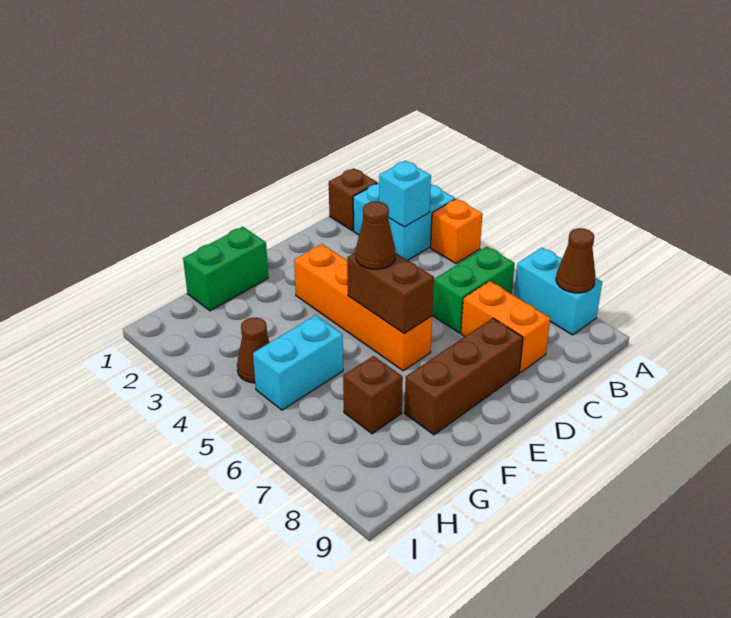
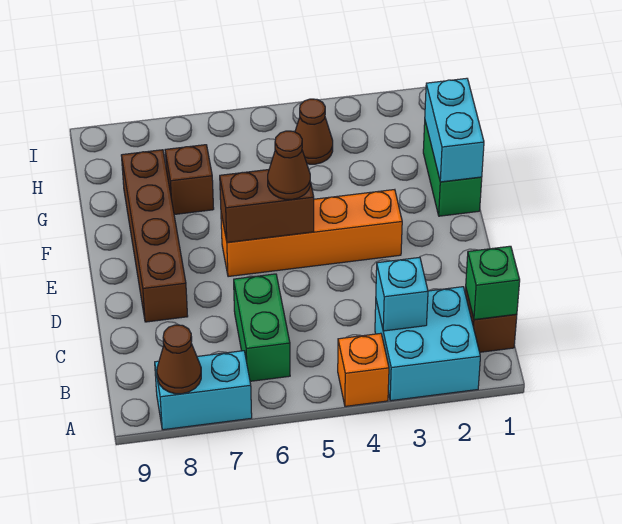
none -> green brick B1 level 2
orange brick C7:C8 level 1 -> none
brown brick D8:F8 level 1 -> brown brick D8:G8 level 1
cyan brick G5:H5 level 1 -> cyan brick F1:G1 level 2

